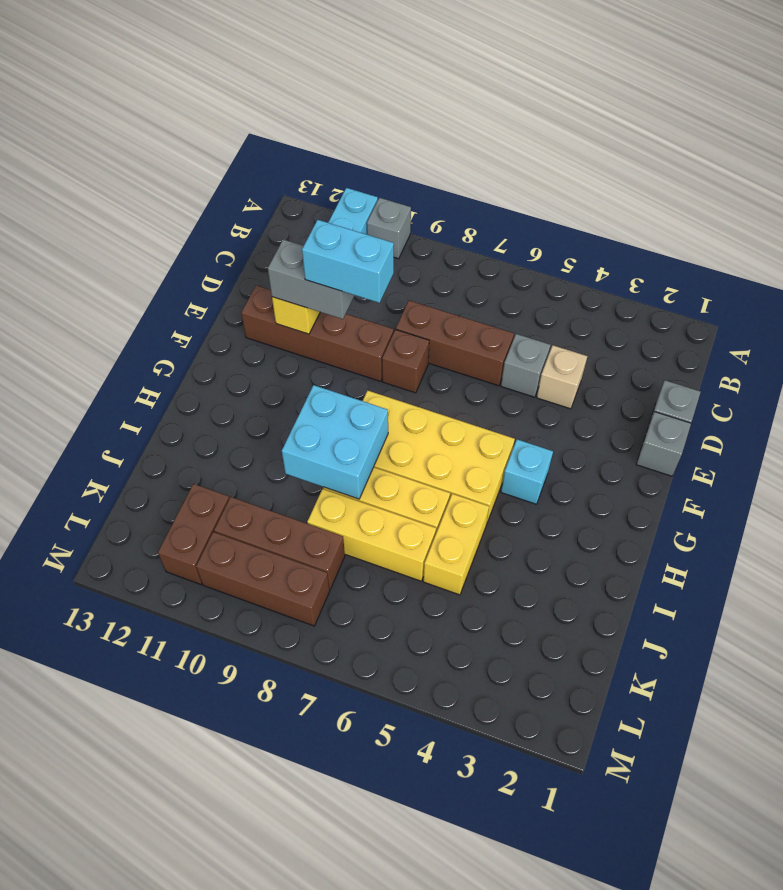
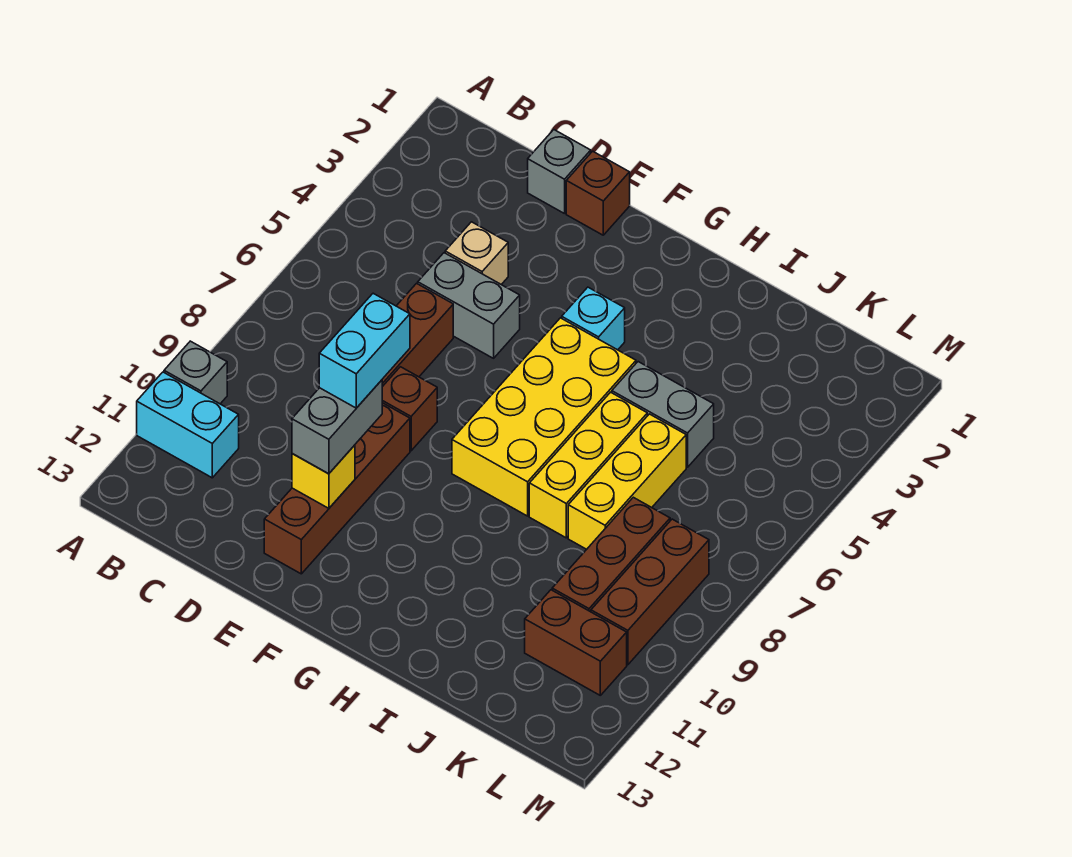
grey brick D5 level 1 -> grey brick D5:E5 level 1
grey brick E1 level 1 -> brown brick E1 level 1
cyan brick H8:I9 level 2 -> none
yellow brick I5:J5 level 1 -> grey brick I5:J5 level 1

